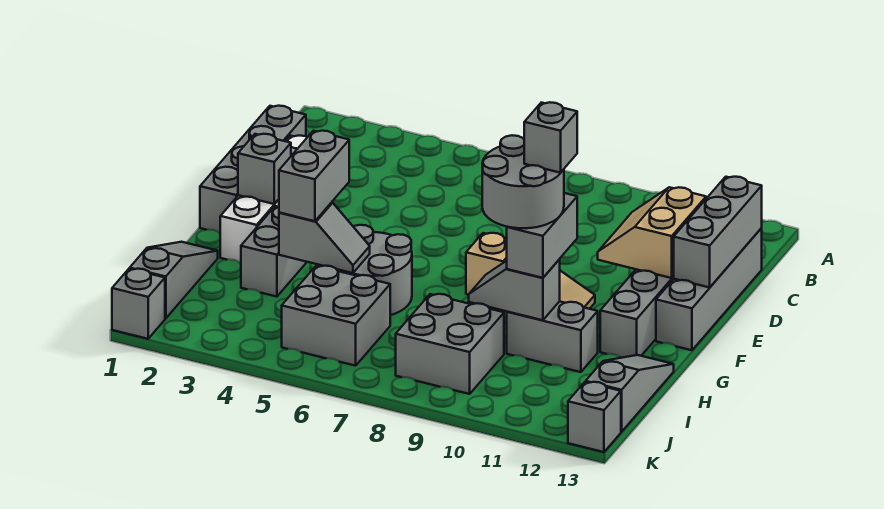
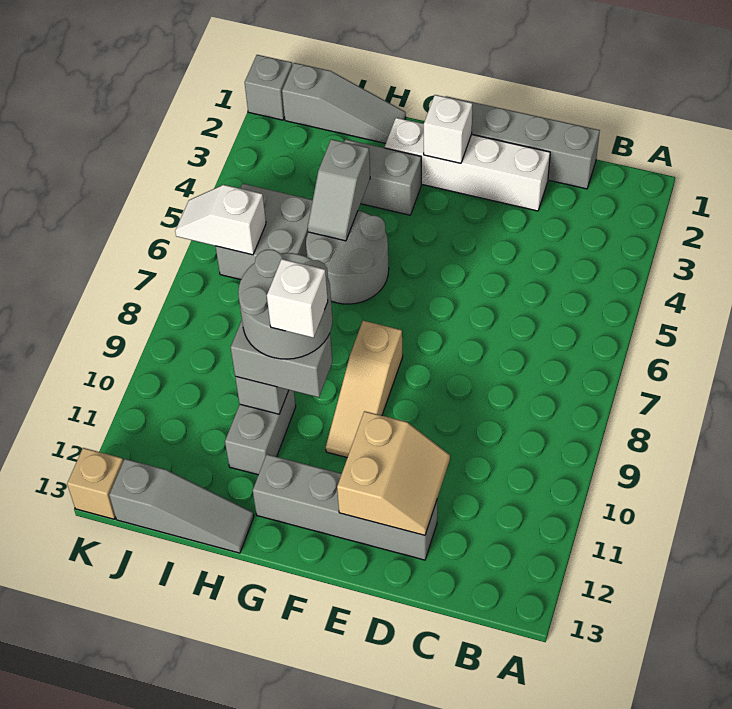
grey brick C13:F13 level 1 -> none
grey brick C13:E13 level 2 -> none
tan slope D11:E12 level 2 top 12 -> tan slope D11:E12 level 2 top E
grey brick F2 level 2 -> white brick F2 level 2
grey brick G4:H4 level 3 -> none
grey brick G10 level 5 -> white brick G10 level 5
grey brick I8:J9 level 1 -> none
none -> white slope J6:K6 level 2 top J
grey brick K13 level 1 -> tan brick K13 level 1

